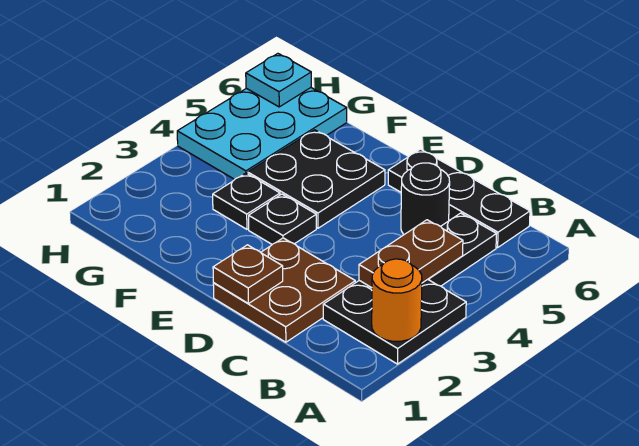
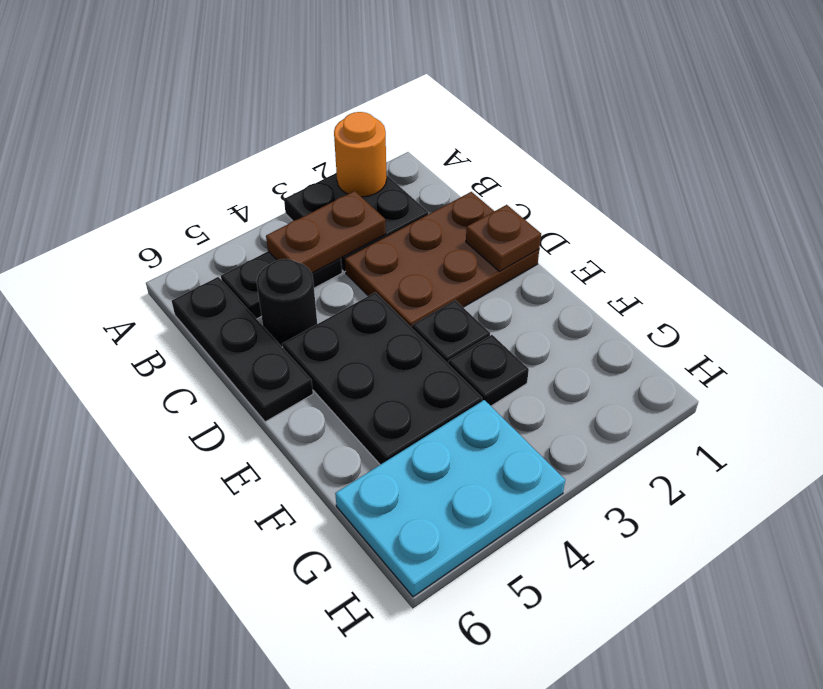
brown plate C1:D2 level 1 -> brown plate C1:D3 level 1
black plate E4:F5 level 1 -> black plate D4:F5 level 1
cyan plate H6 level 2 -> none

